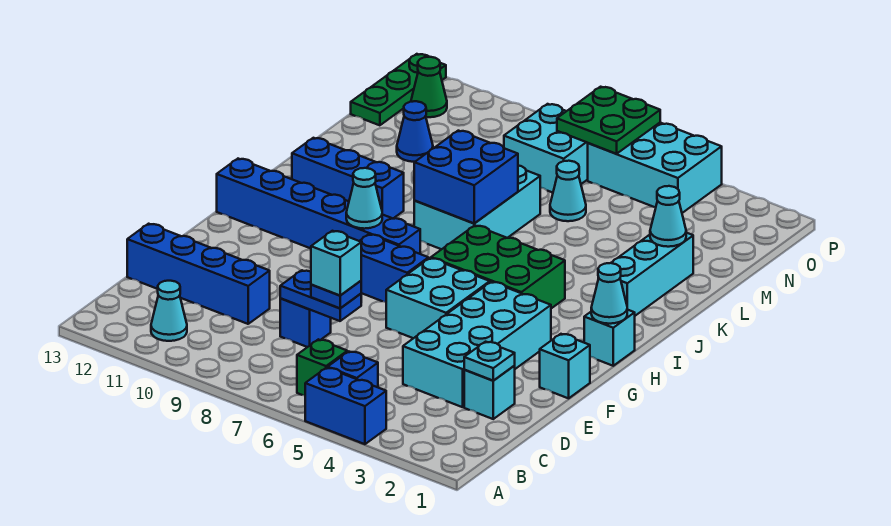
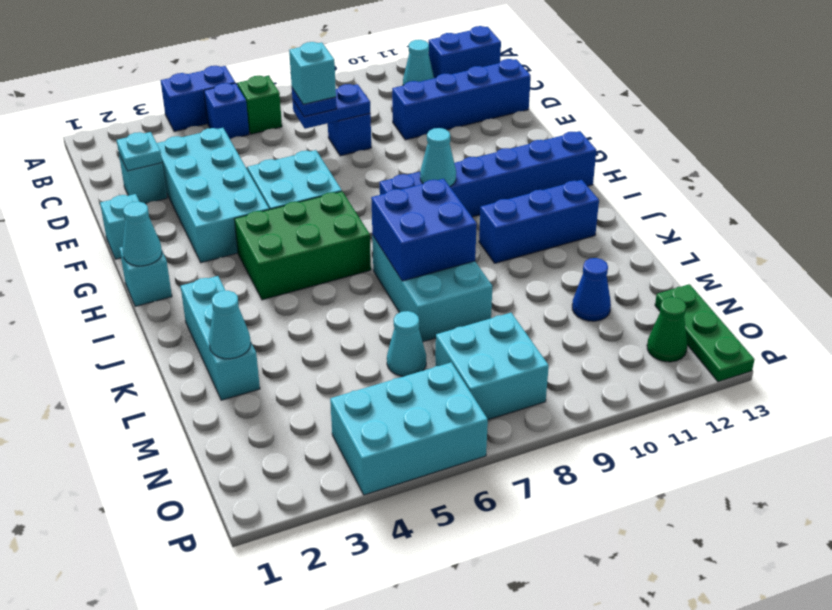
blue brick G7:G8 level 1 -> blue brick B12:B13 level 1
green plate O6:P7 level 2 -> none

